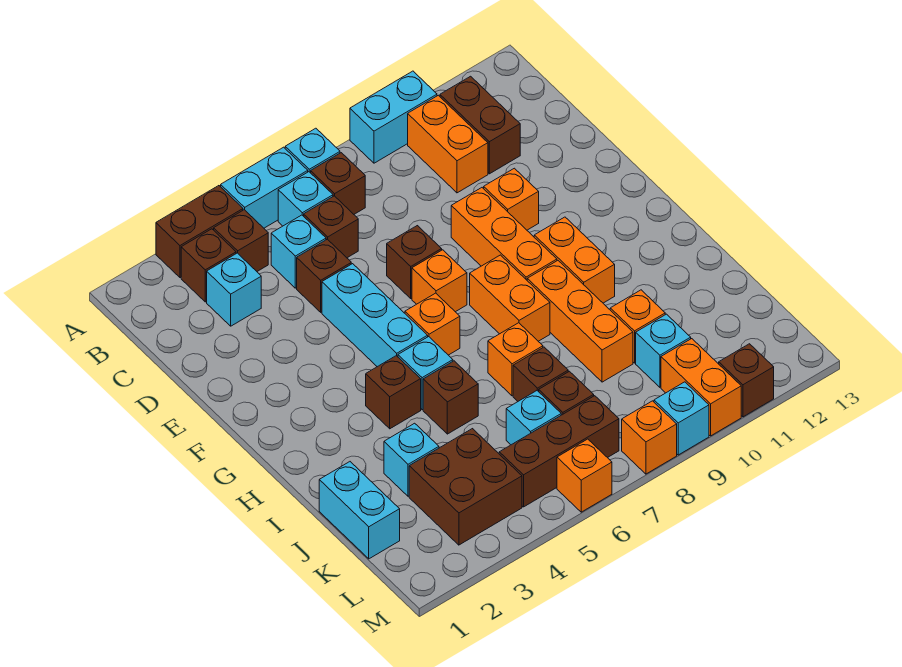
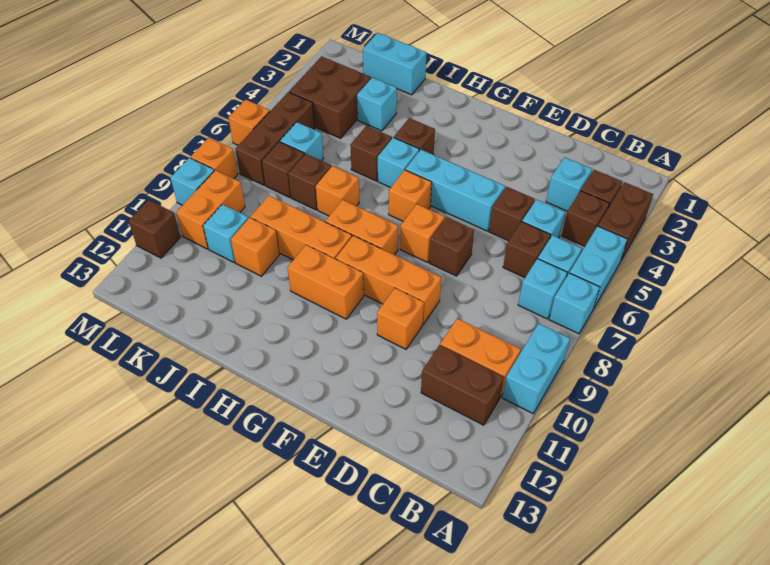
brown brick B7 level 1 -> cyan brick B7 level 1
orange brick L10:M10 level 1 -> orange brick L9:L10 level 1

